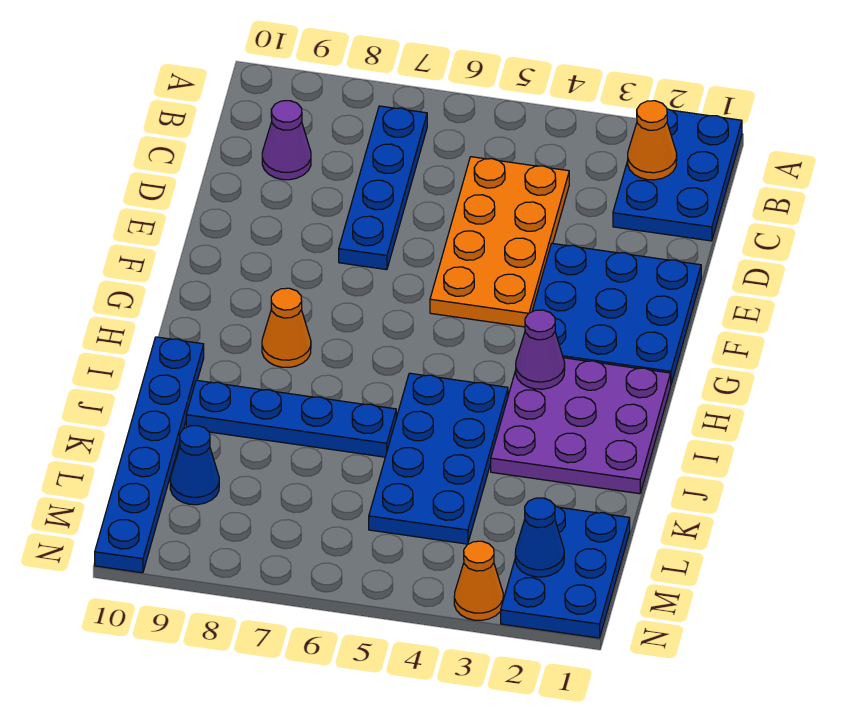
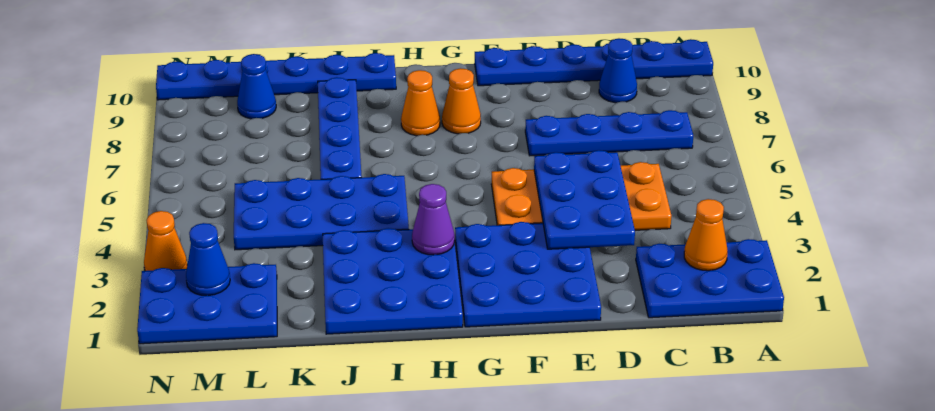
none -> blue plate A10:F10 level 1
purple cone C9 level 1 -> blue cone C9 level 1
none -> blue plate D3:E5 level 2
none -> orange cone G8 level 1
purple plate H1:J3 level 1 -> blue plate H1:J3 level 1

